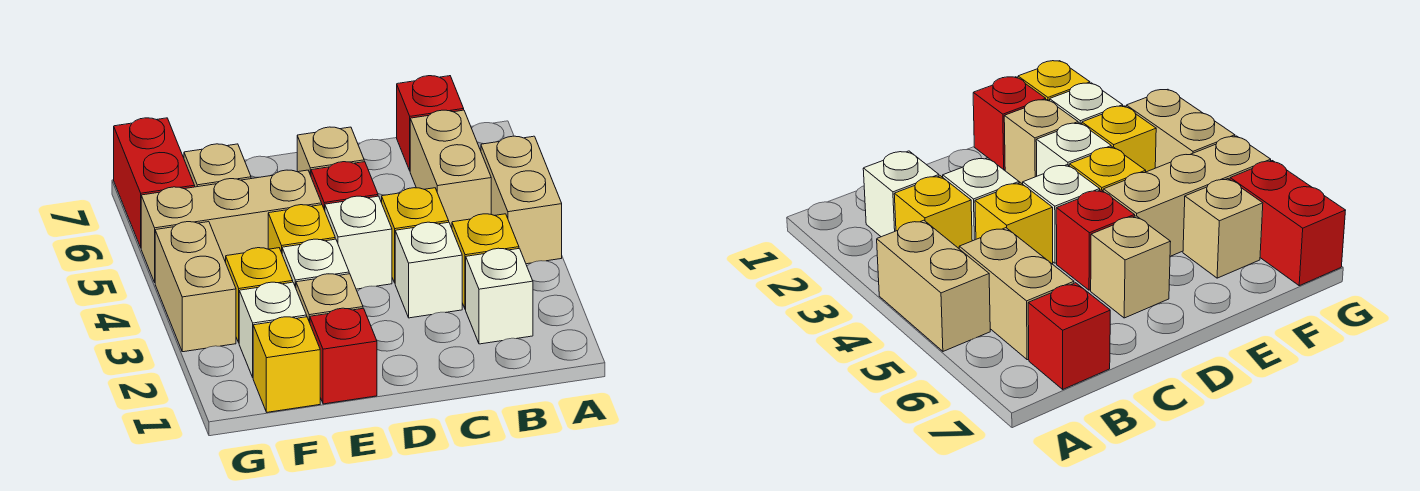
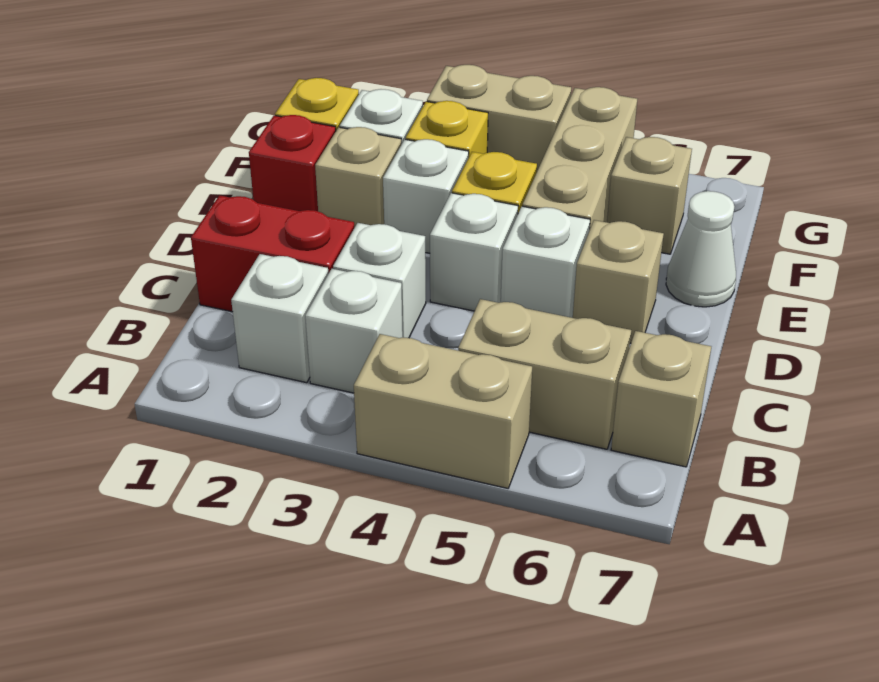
yellow brick B3 level 1 -> white brick B3 level 1
red brick B7 level 1 -> tan brick B7 level 1
yellow brick C4 level 1 -> none
red brick D5 level 1 -> white brick D5 level 1
none -> white cone E7 level 1
red brick G6:G7 level 1 -> red brick C1:C2 level 1

